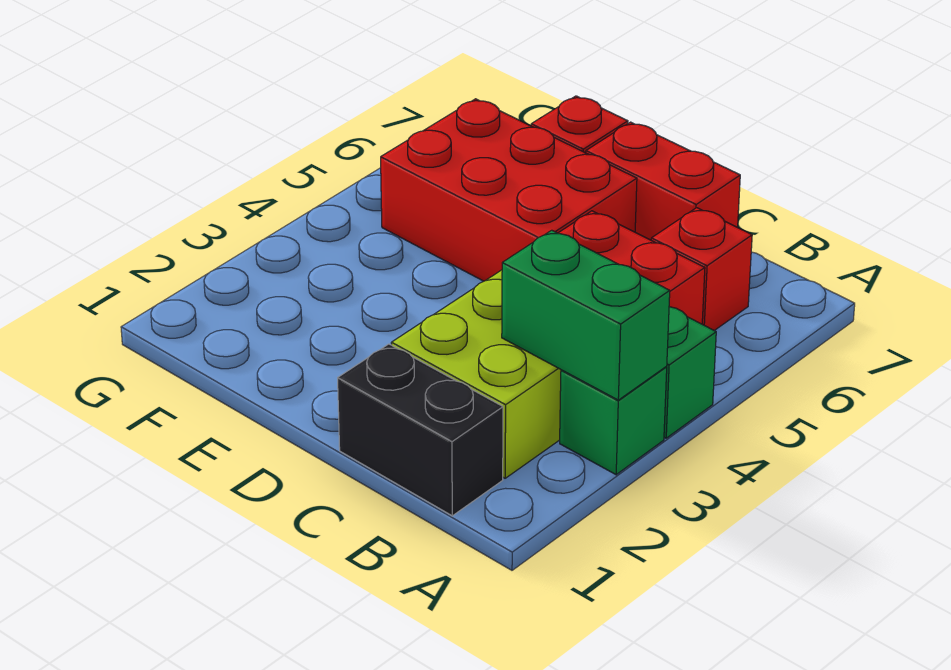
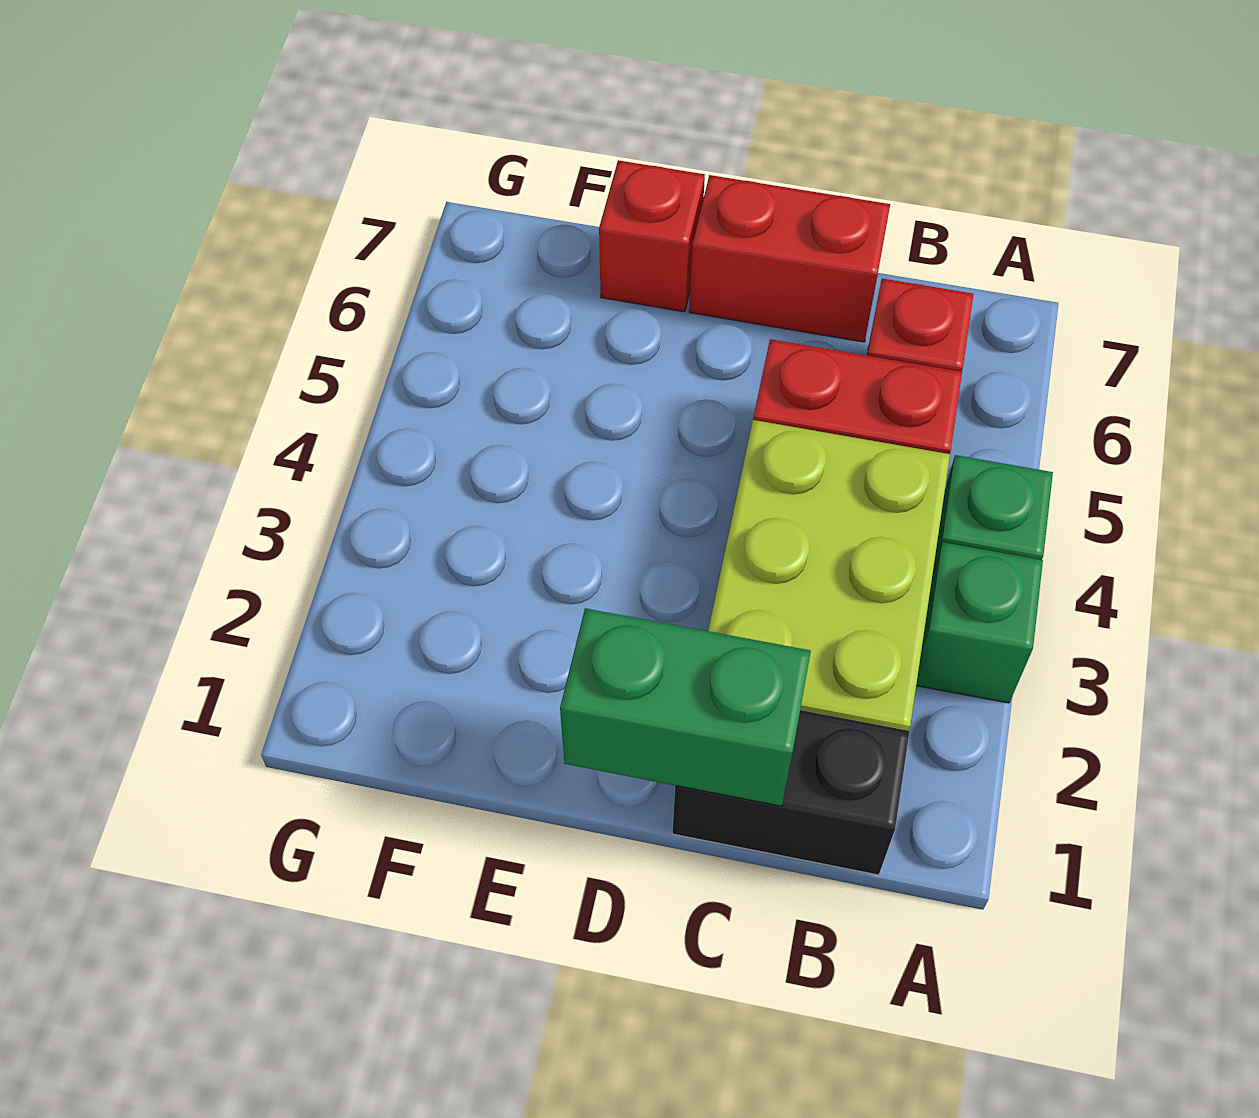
green brick A3:B3 level 2 -> green brick C1:D1 level 2
red brick D5:F6 level 1 -> none

